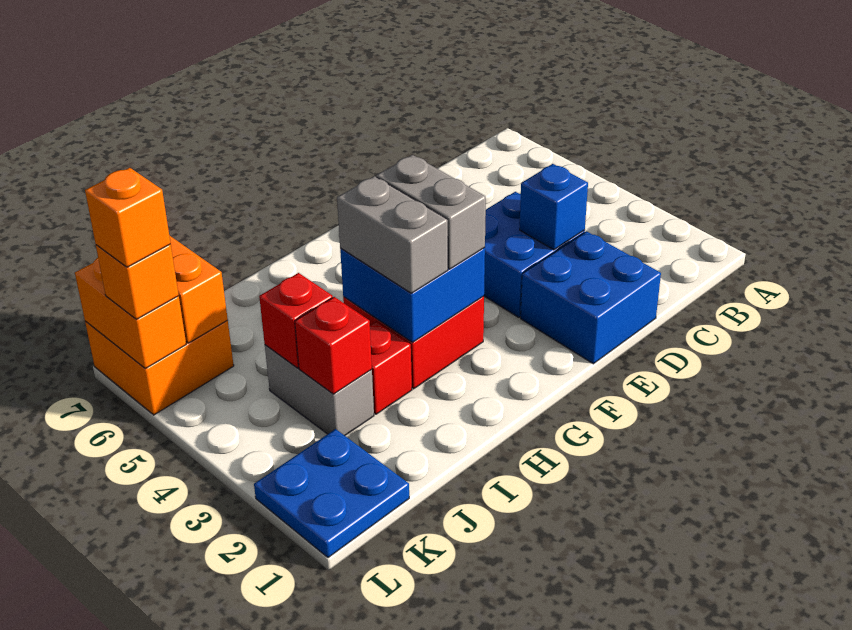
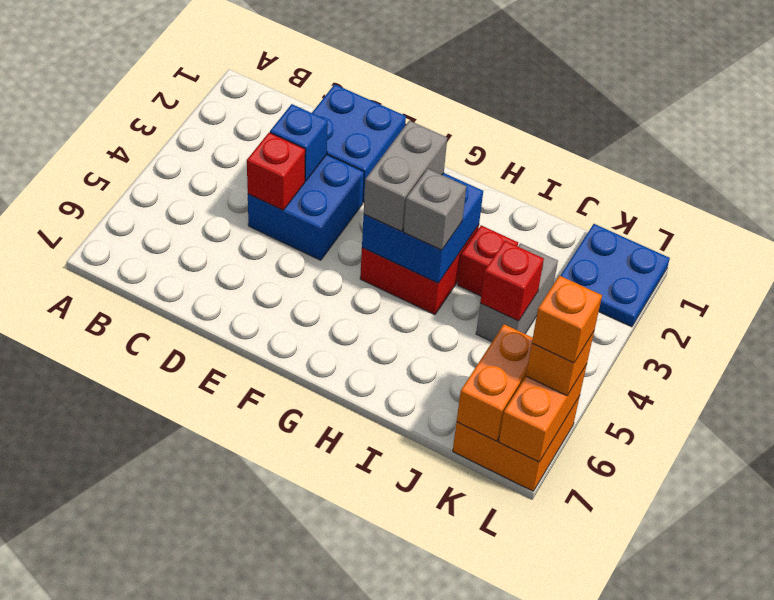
grey brick H3:H4 level 3 -> grey brick H4 level 3
red brick J3 level 2 -> red brick D4 level 2

